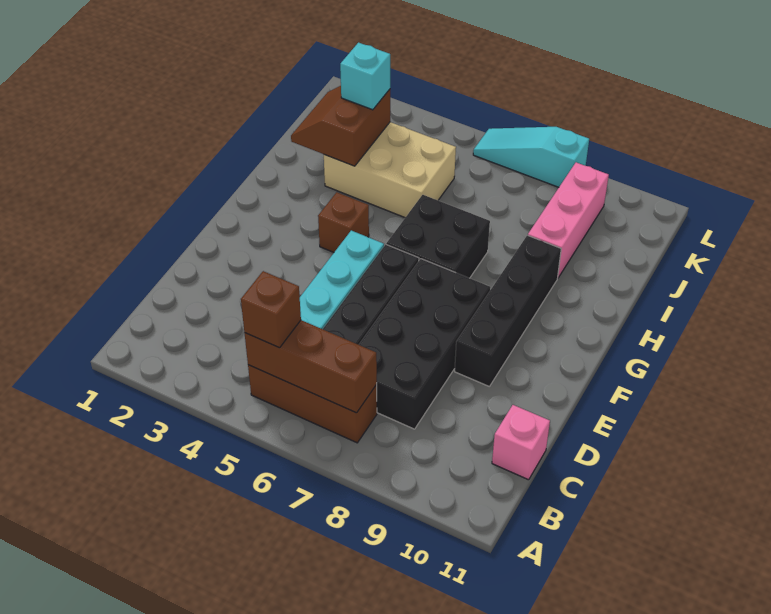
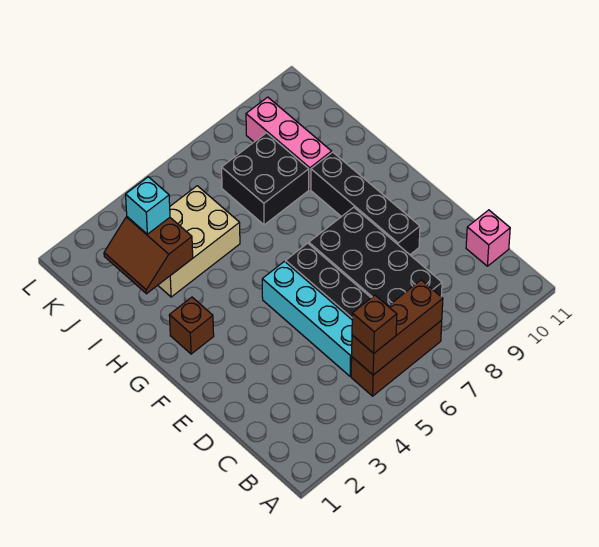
brown brick G4 level 1 -> brown brick G2 level 1
black brick G6:H7 level 1 -> black brick I7:J8 level 1
cyan slope L6:L8 level 1 top 8 -> none

